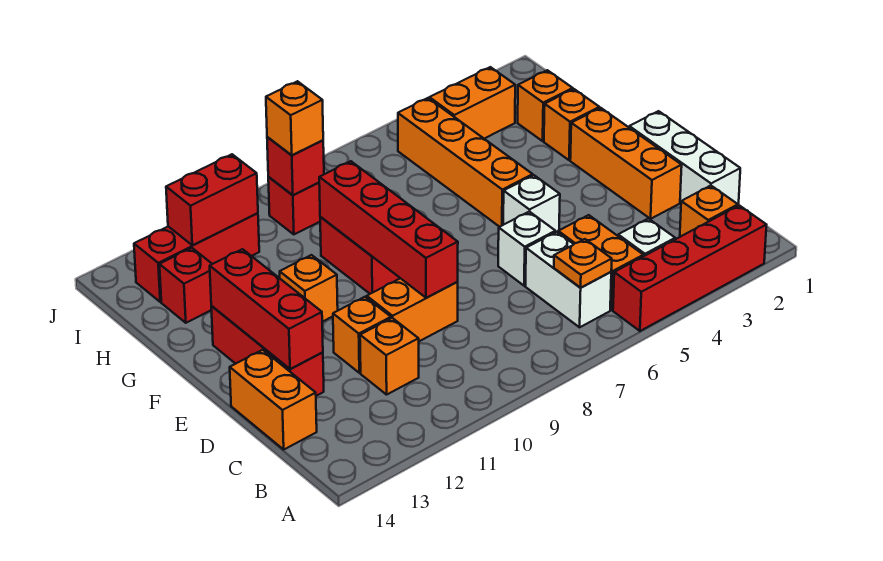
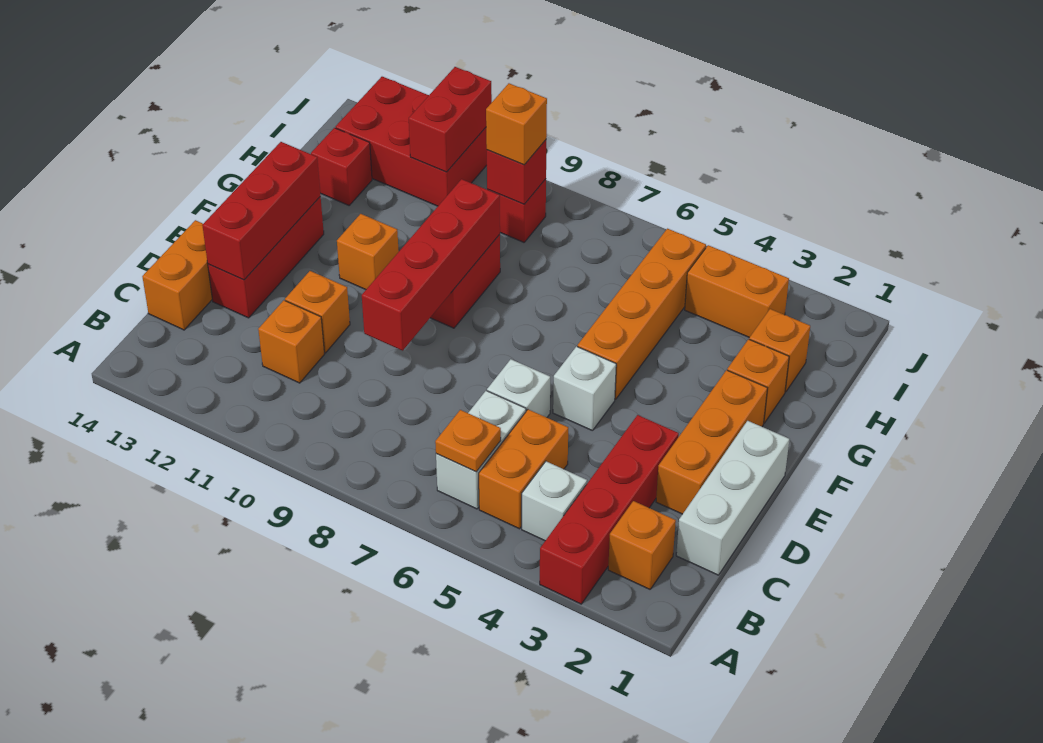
red brick A2:A5 level 1 -> red brick A3:D3 level 1
orange brick D9:D10 level 1 -> none
red brick I11:I13 level 1 -> red brick I11:J13 level 1
red brick I11:I12 level 2 -> red brick I11:J11 level 2

